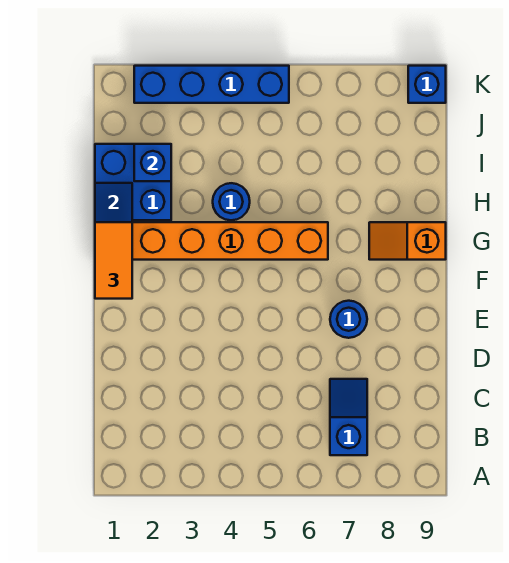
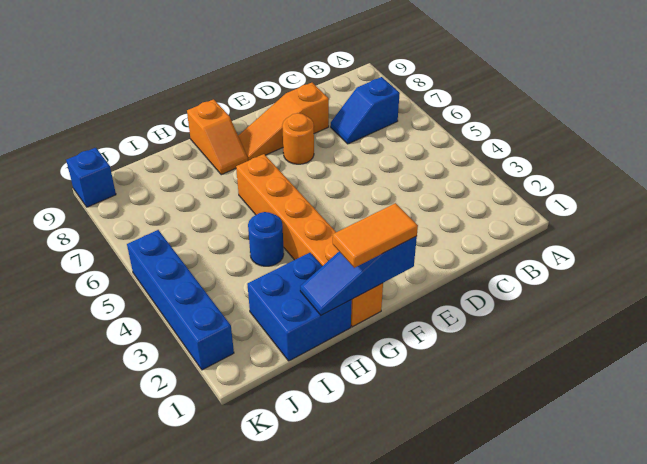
none -> orange slope D8:F8 level 1 top D
blue round brick E7 level 1 -> orange round brick E7 level 1
blue brick I2 level 2 -> none

